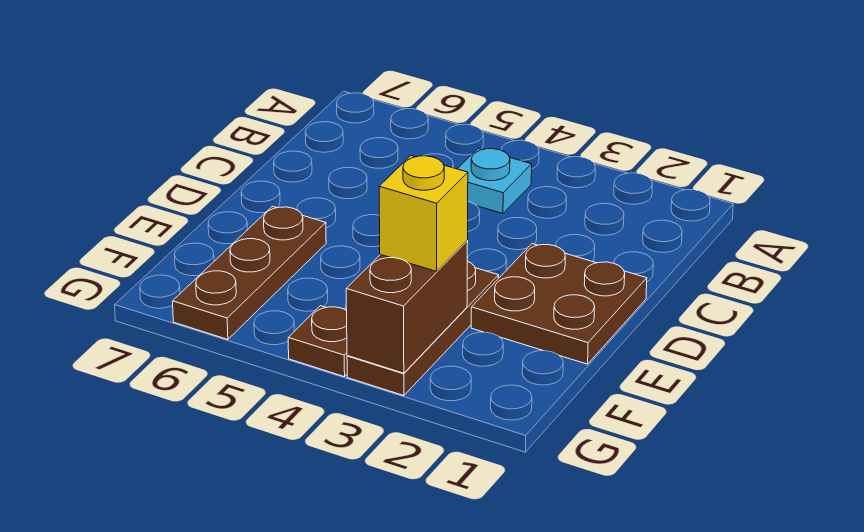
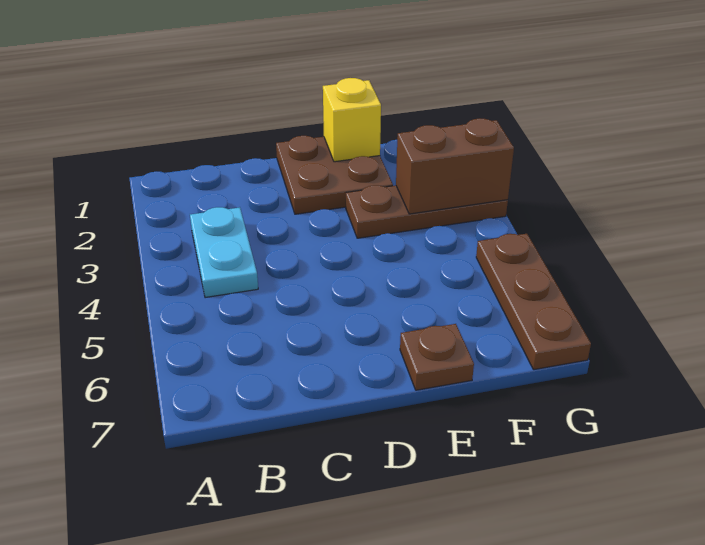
cyan plate B4 level 1 -> cyan plate B3:B4 level 1
brown plate E6:G6 level 1 -> brown plate G5:G7 level 1
yellow brick F3 level 3 -> yellow brick E1 level 2
brown plate G4 level 1 -> brown plate E7 level 1

